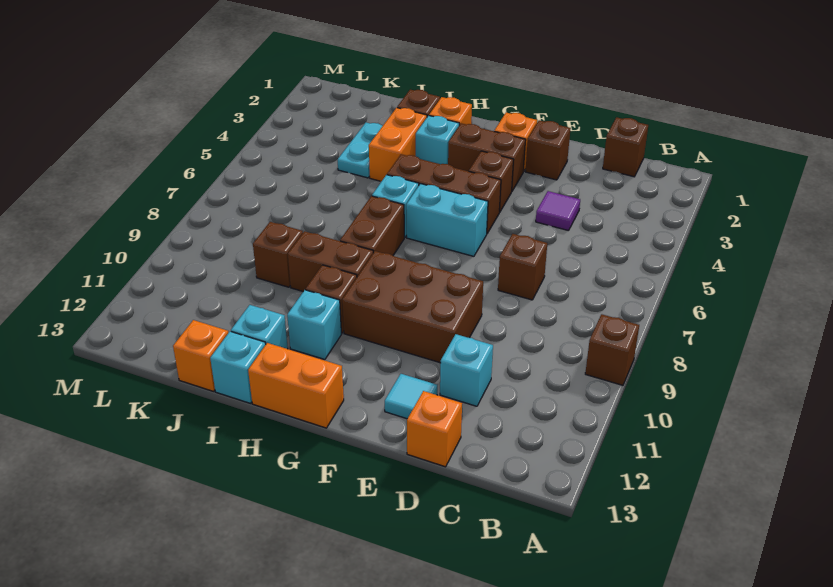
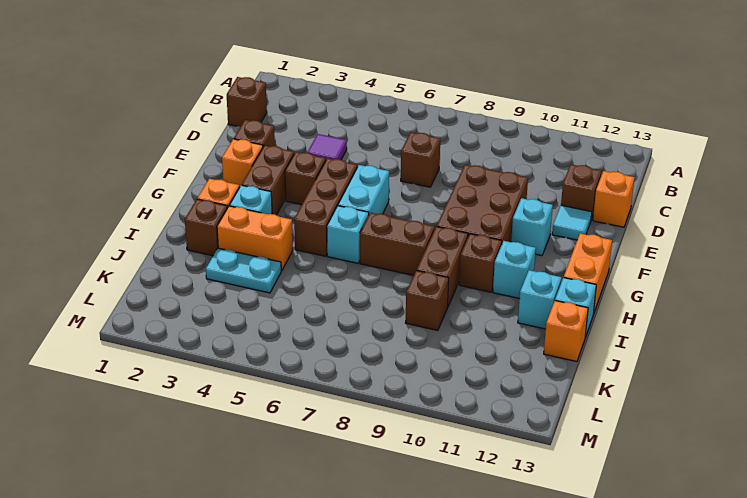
brown brick A9 level 1 -> brown brick D12 level 1
cyan brick D11 level 1 -> cyan brick F11 level 1

